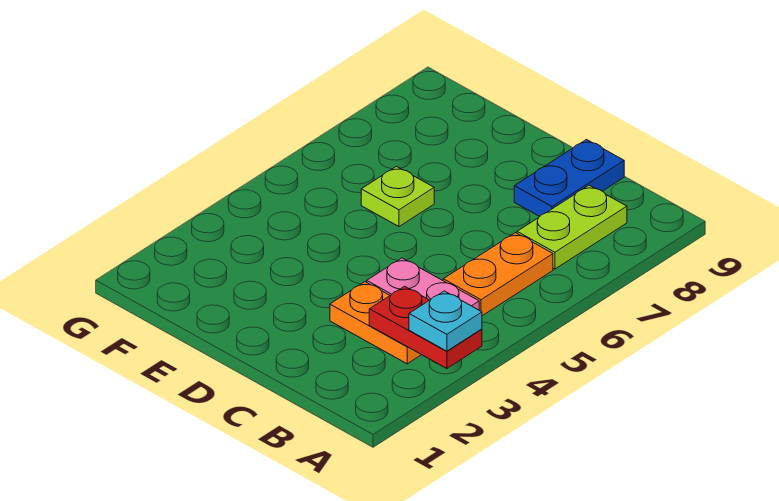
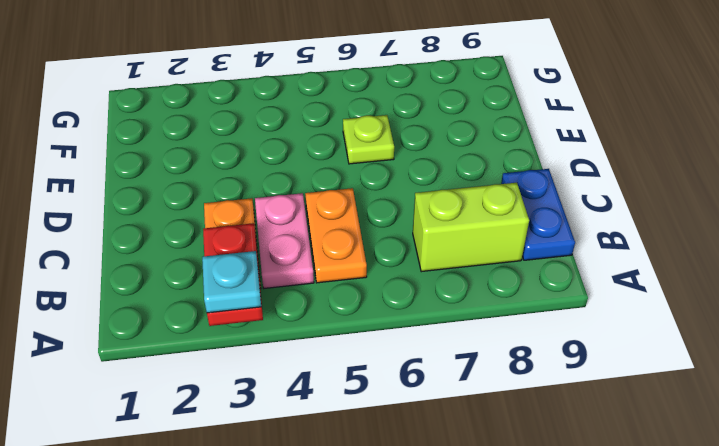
orange plate B5:B6 level 1 -> orange plate B5:C5 level 1
lime plate B7:B8 level 1 -> lime brick B7:B8 level 1
blue plate C8:C9 level 1 -> blue plate B9:C9 level 1

